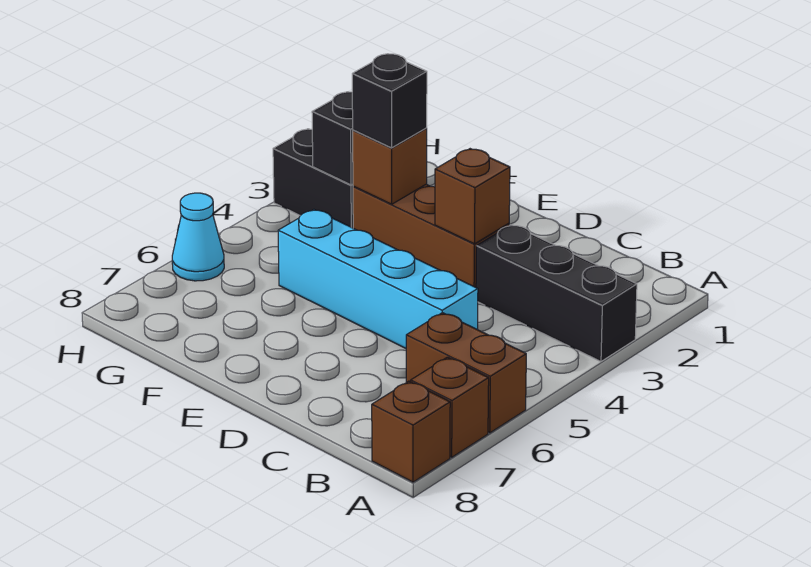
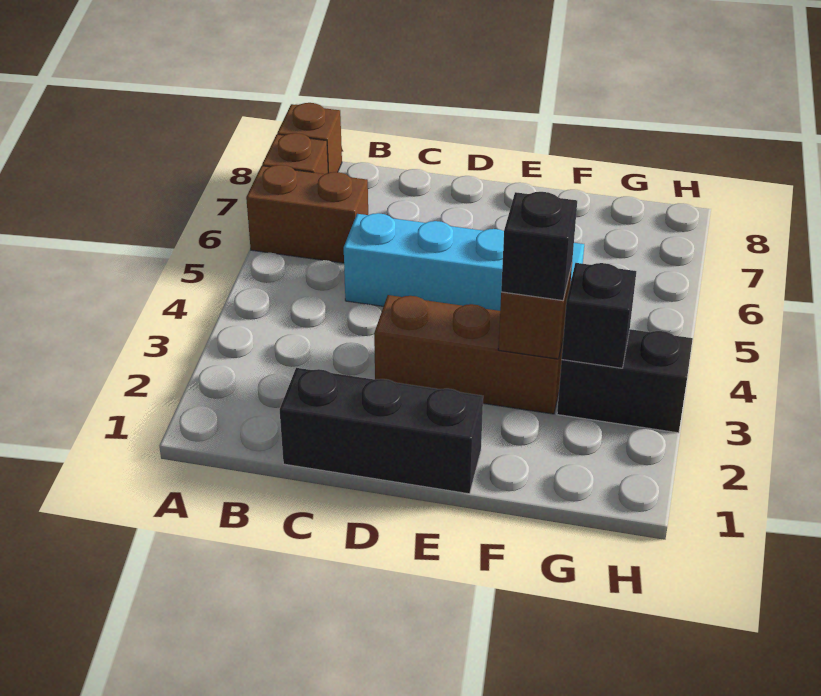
black brick A3:C3 level 1 -> black brick C1:E1 level 1
brown brick D3 level 2 -> none
cyan cone H6 level 1 -> none

